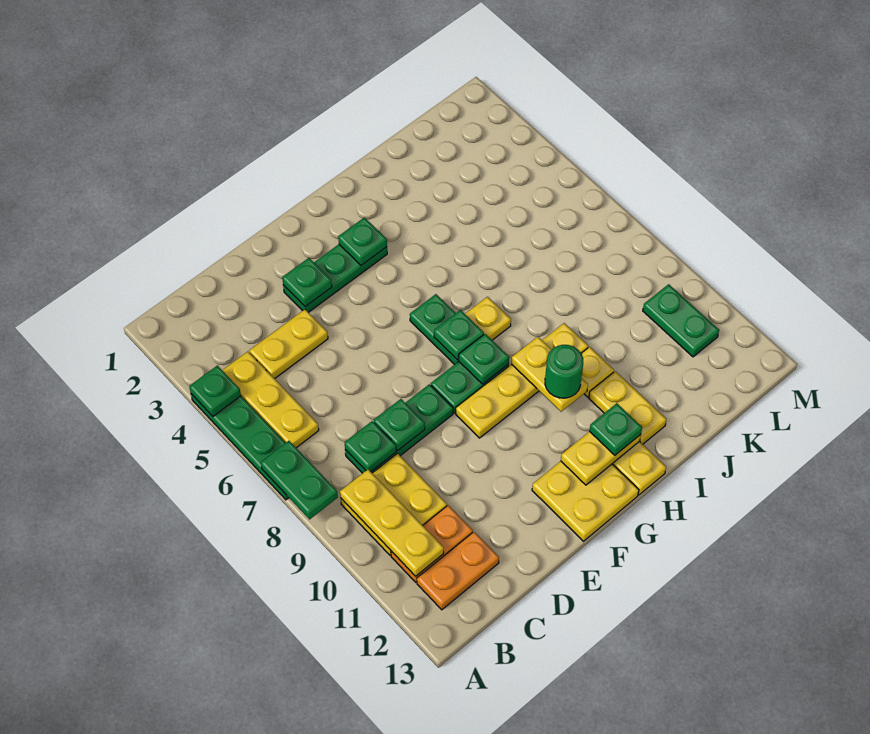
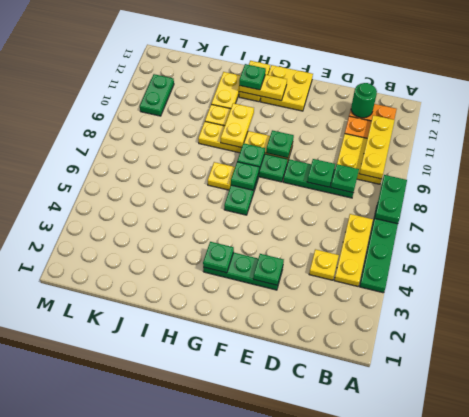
green plate A4 level 2 -> green plate F9 level 2
yellow plate C4:D4 level 1 -> yellow plate C4 level 1
green round brick H10 level 3 -> green round brick C12 level 2

